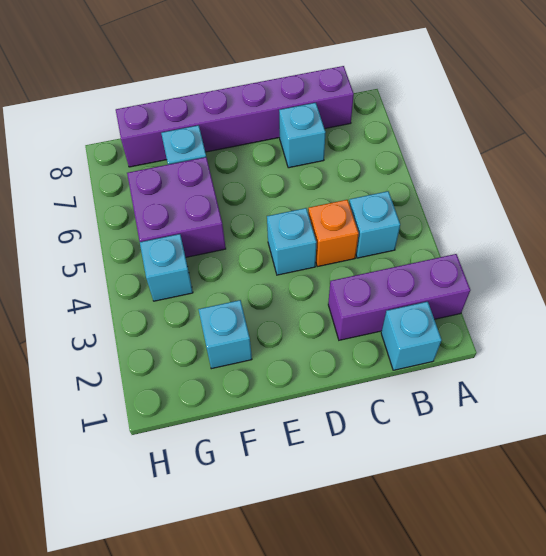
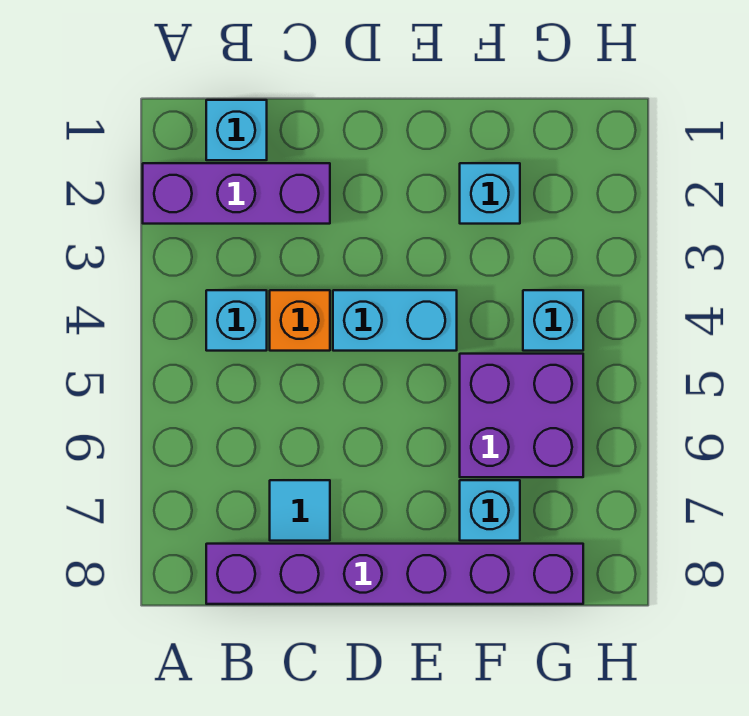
cyan brick C7 level 1 -> cyan tile C7 level 1
cyan brick D4 level 1 -> cyan brick D4:E4 level 1

